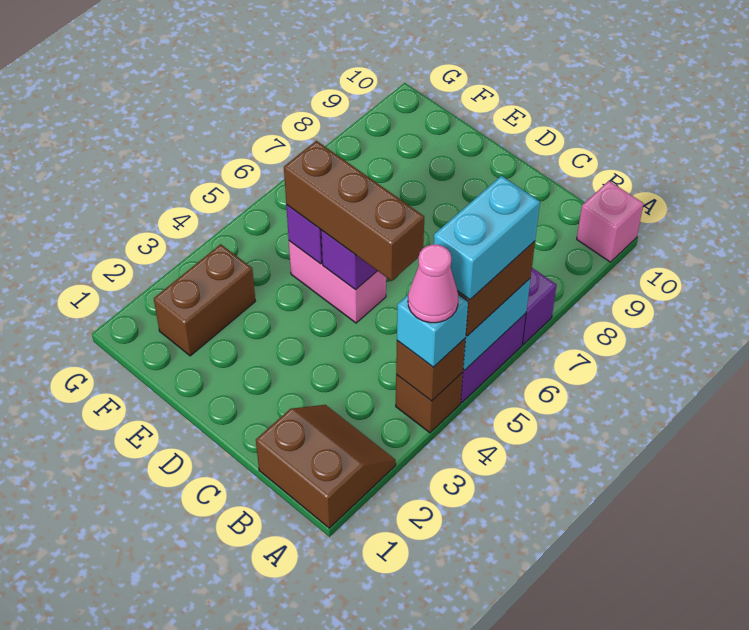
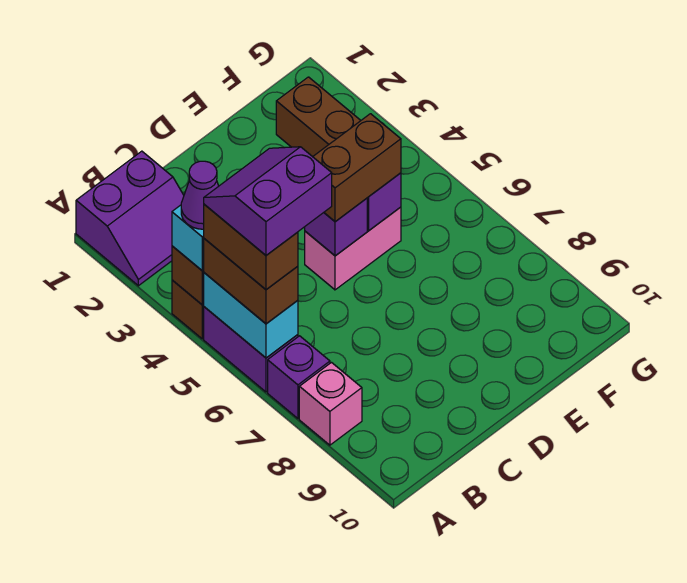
brown slope A1:B2 level 1 top 1 -> purple slope A1:B2 level 1 top 1
pink cone A4 level 4 -> purple cone A4 level 4
cyan brick A5:A6 level 4 -> brown brick A5:A6 level 4
none -> purple slope A5:B6 level 5 top 6
pink brick A10 level 1 -> pink brick A8 level 1
brown brick C5:E5 level 3 -> brown brick D5:E5 level 3

